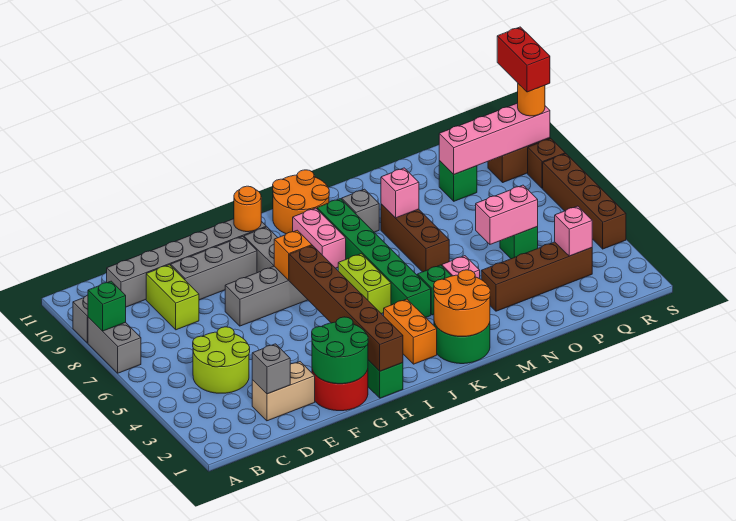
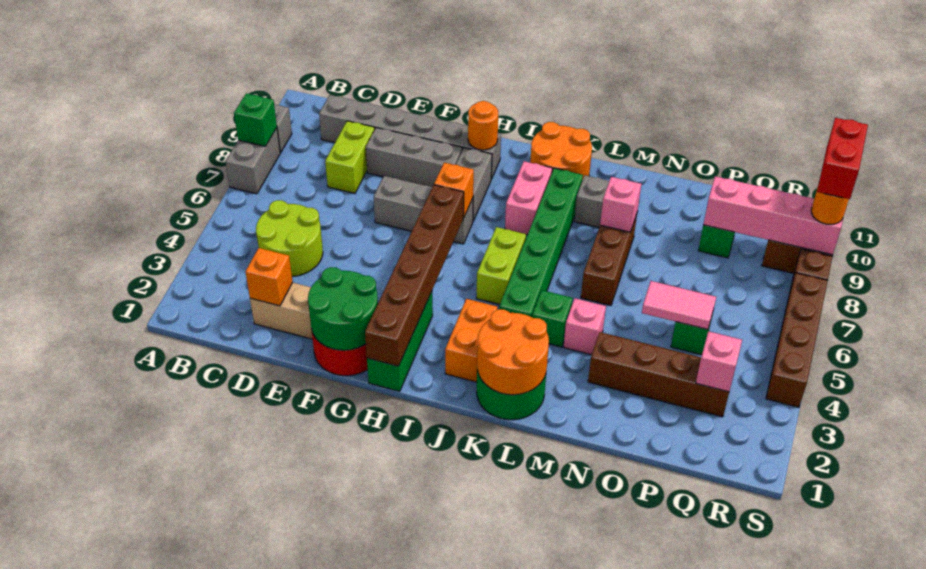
grey brick D2 level 2 -> orange brick D2 level 2
pink brick O5:P5 level 2 -> pink tile O5:P5 level 2

